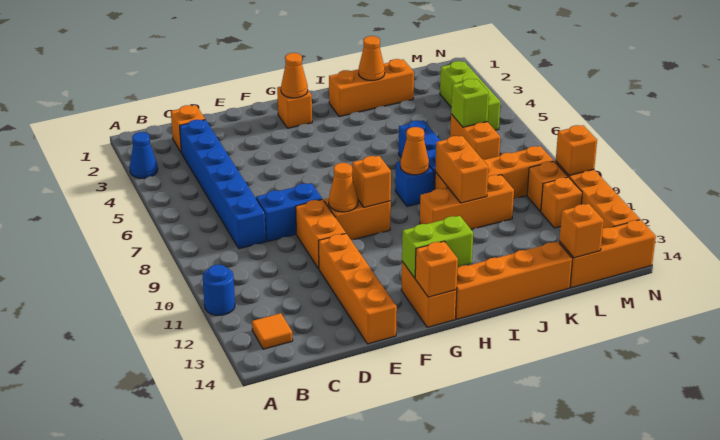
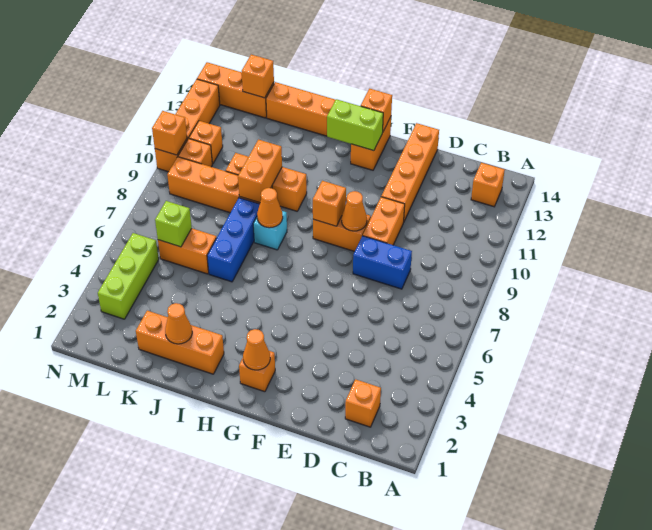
blue cone A3 level 1 -> none
blue round brick A11 level 1 -> none
orange tile B13 level 1 -> orange brick B13 level 1
blue brick C3:C8 level 1 -> none
blue brick I8 level 1 -> cyan brick I8 level 1
orange brick L6:L7 level 1 -> orange brick K6:L6 level 1

